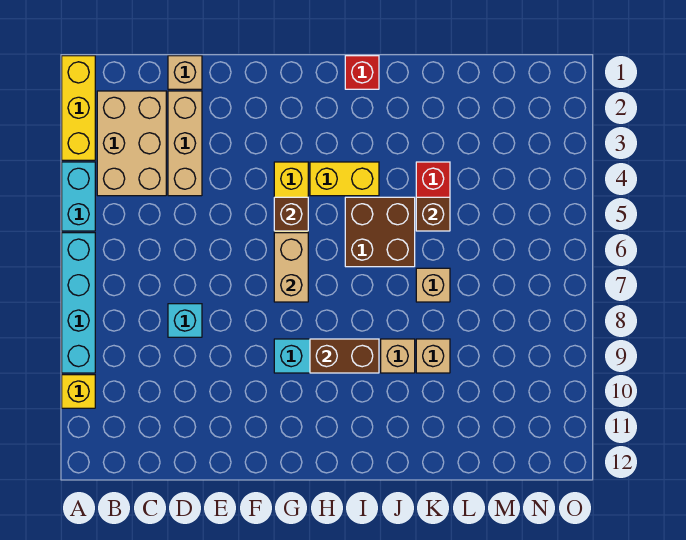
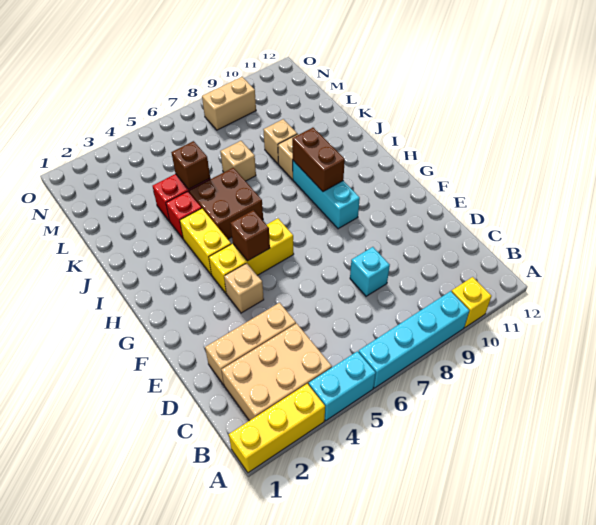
tan brick D1 level 1 -> tan brick F4 level 1
tan brick G6:G7 level 2 -> tan brick N8:N9 level 1
red brick I1 level 1 -> red brick J4 level 1

